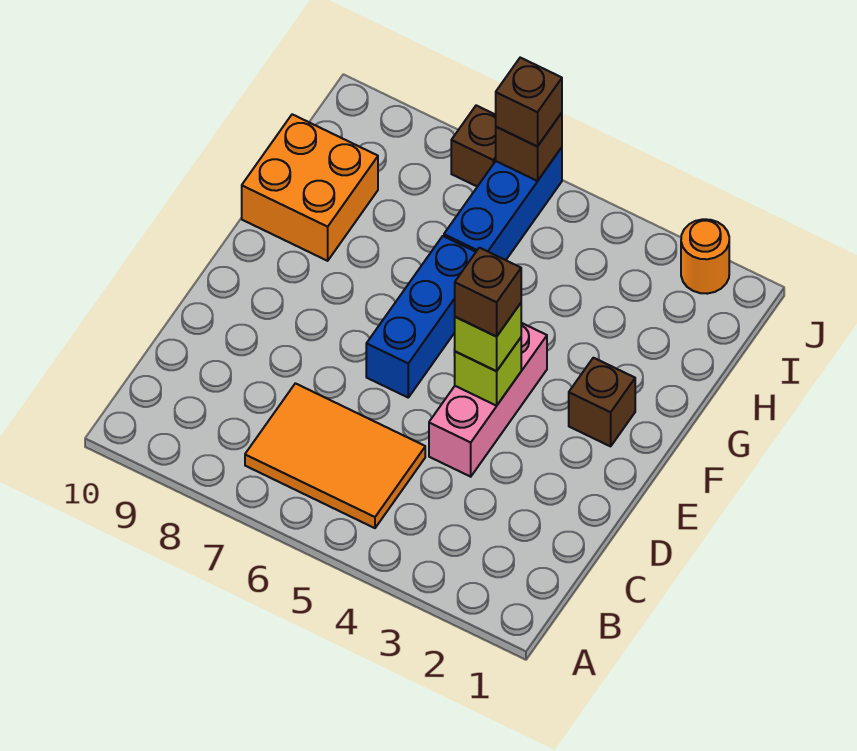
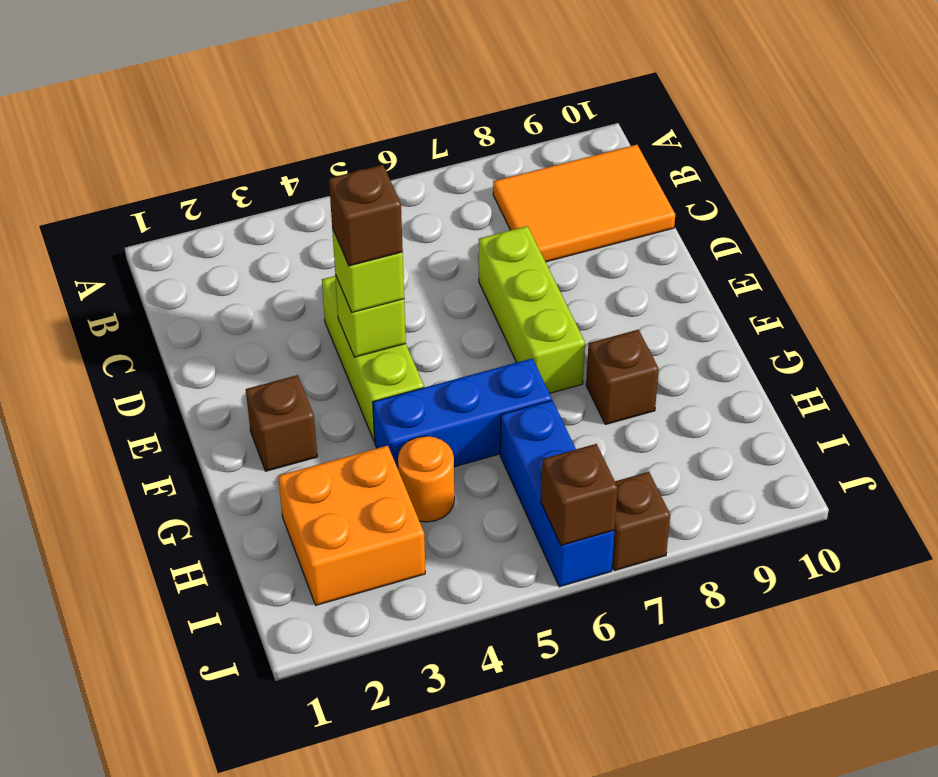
orange tile B5:C7 level 1 -> orange tile B8:C10 level 1
pink brick D4:F4 level 1 -> lime brick D4:F4 level 1
none -> lime brick D7:F7 level 1
blue brick E6:G6 level 1 -> blue brick G4:G6 level 1
orange brick G9:H10 level 1 -> orange brick H2:I3 level 1
orange round brick J2 level 1 -> orange round brick H4 level 1
brown brick J6 level 3 -> brown brick G8 level 1

